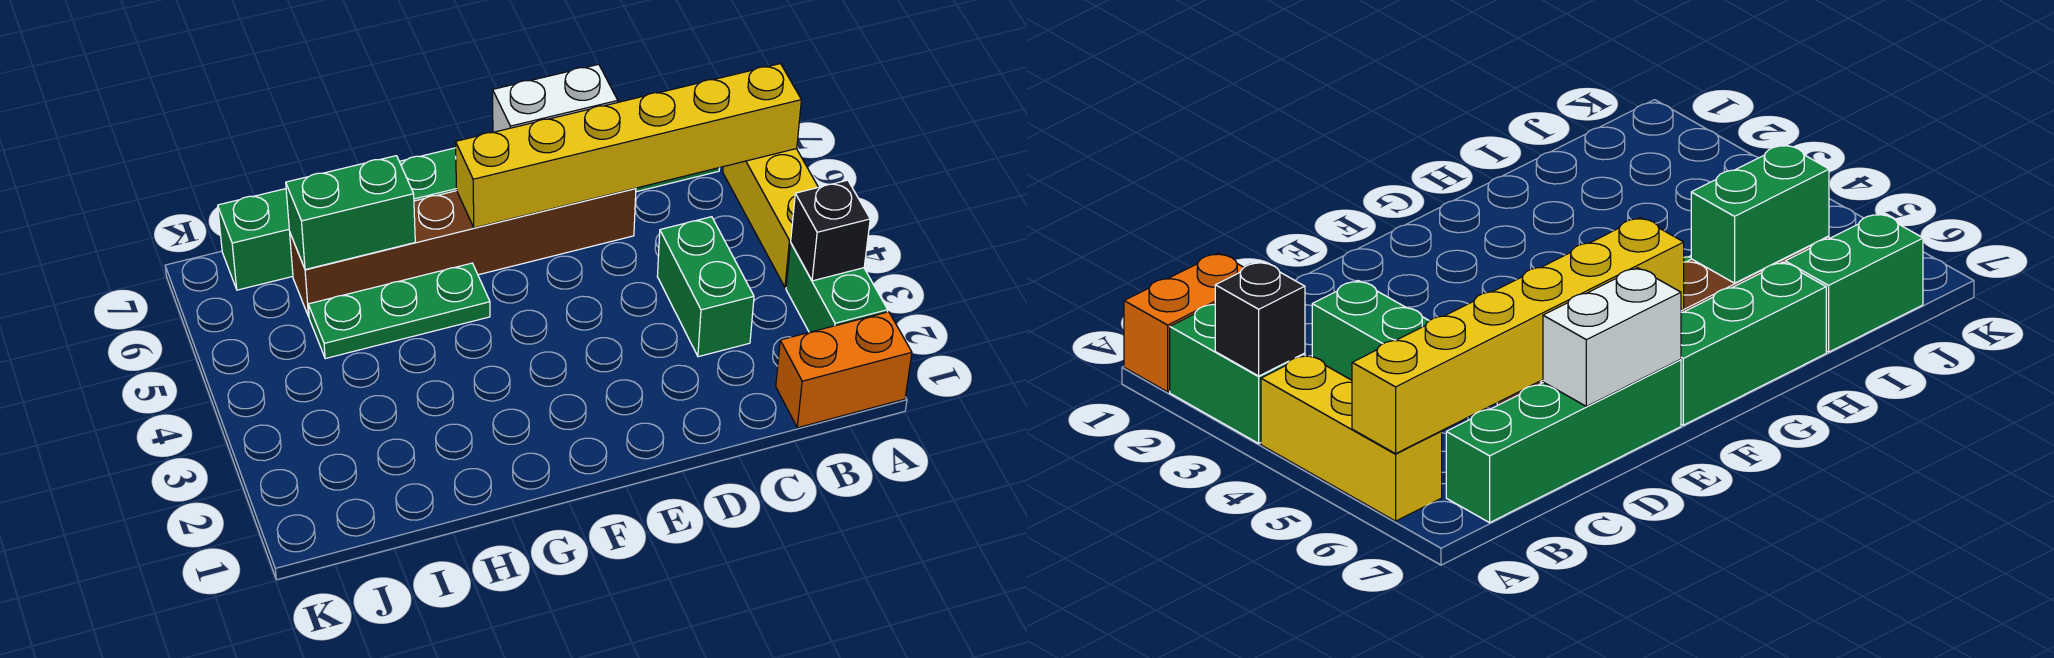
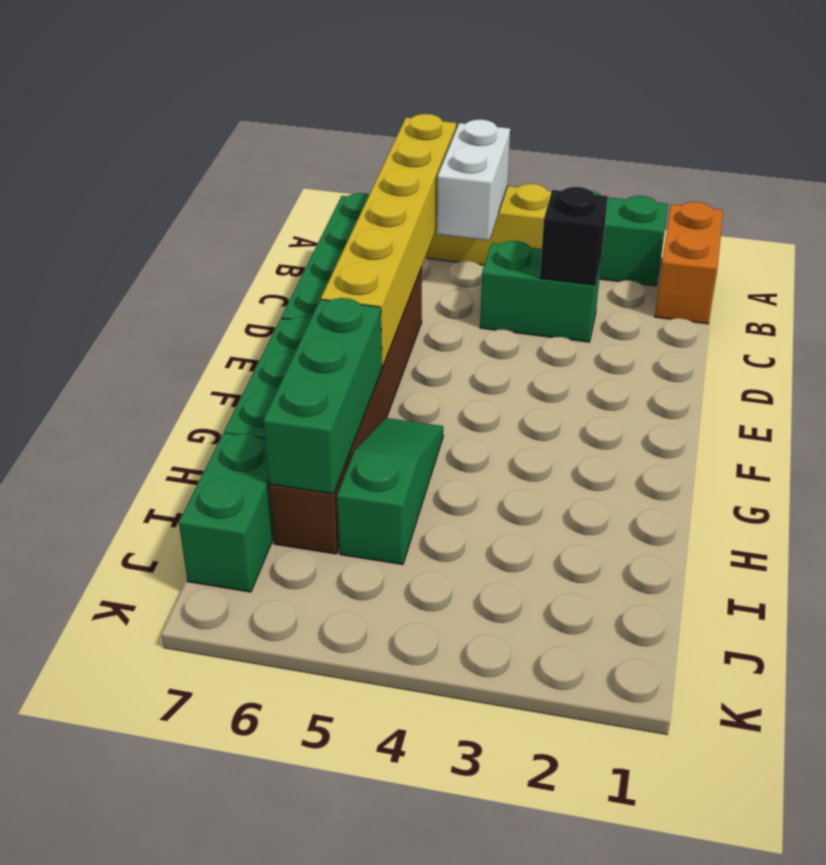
black brick A3 level 2 -> black brick C3 level 2
white brick D7:E7 level 2 -> white brick A5:B5 level 2
green plate G5:I5 level 1 -> green slope G5:I5 level 1 top I
green brick H6:I6 level 2 -> green brick G6:I6 level 2

